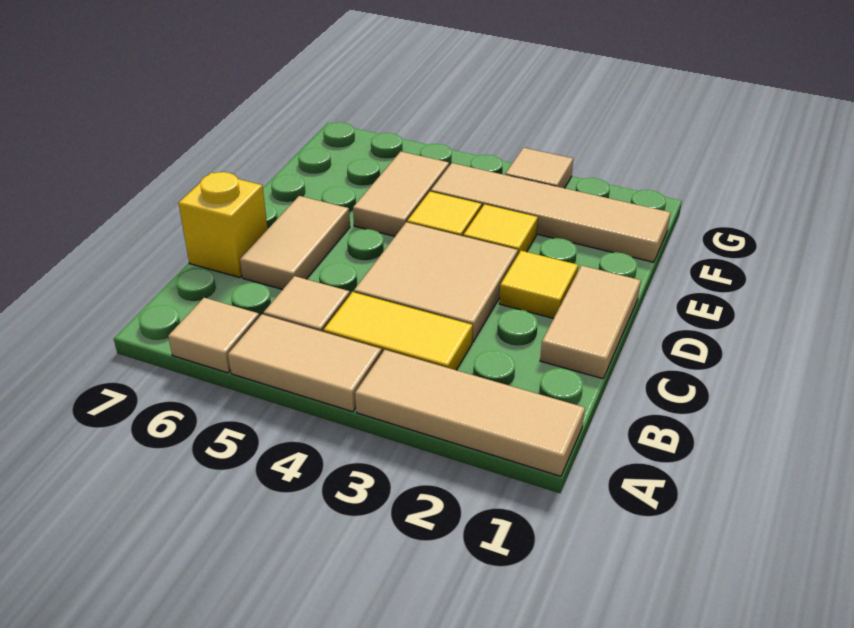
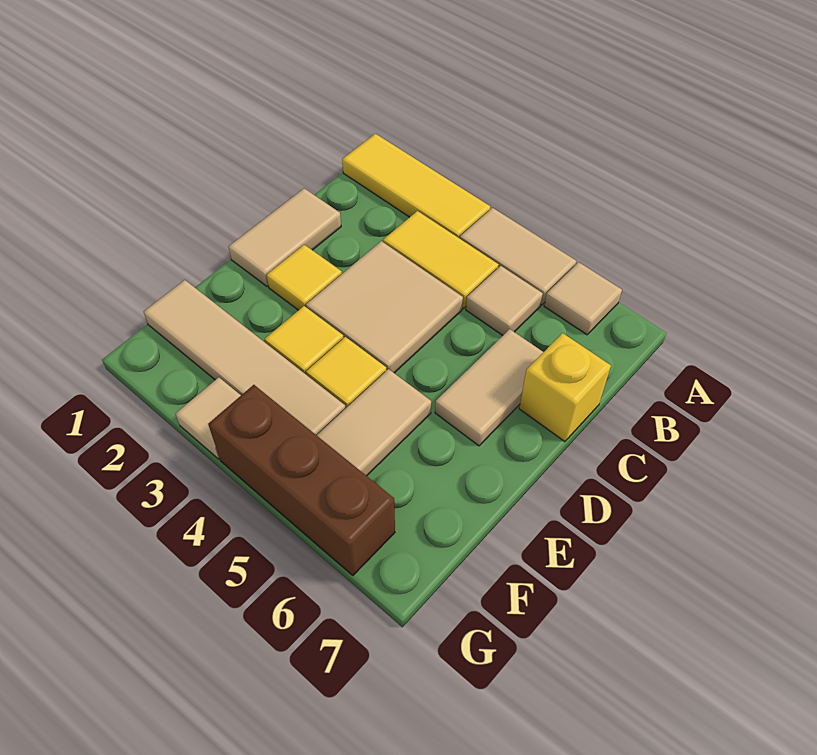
tan tile A1:A3 level 1 -> yellow tile A1:A3 level 1
none -> brown brick G4:G6 level 1

